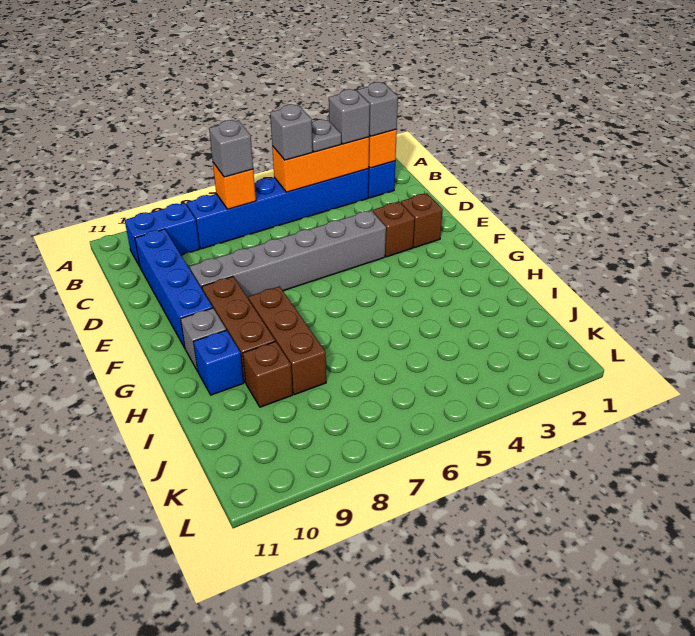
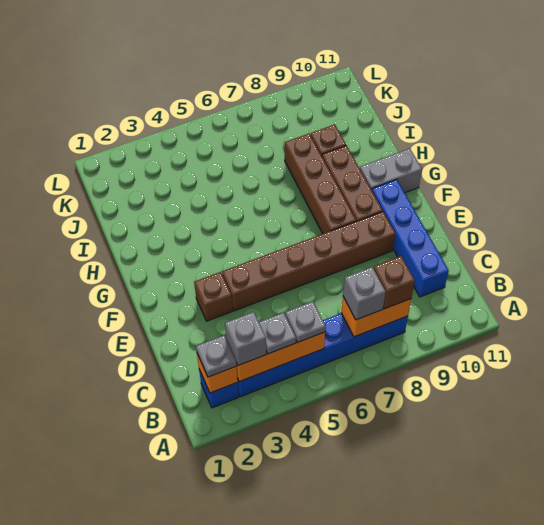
grey brick B2 level 3 -> grey plate B2 level 3
grey brick B5 level 3 -> grey plate B5 level 3
orange brick B7 level 2 -> orange brick B7:B8 level 2
blue brick B9:B10 level 1 -> none
brown brick E2 level 1 -> brown brick B8 level 3
grey brick E4:E9 level 1 -> brown brick E4:E9 level 1
brown brick G8:I8 level 1 -> brown brick F8:I8 level 1
grey brick G10 level 1 -> grey brick G10:G11 level 1
blue brick H10 level 1 -> none

